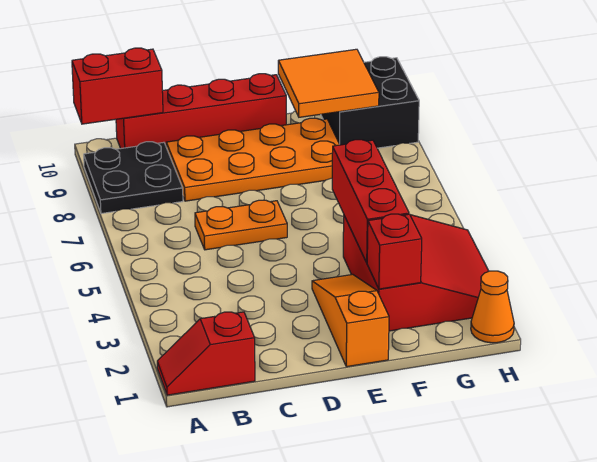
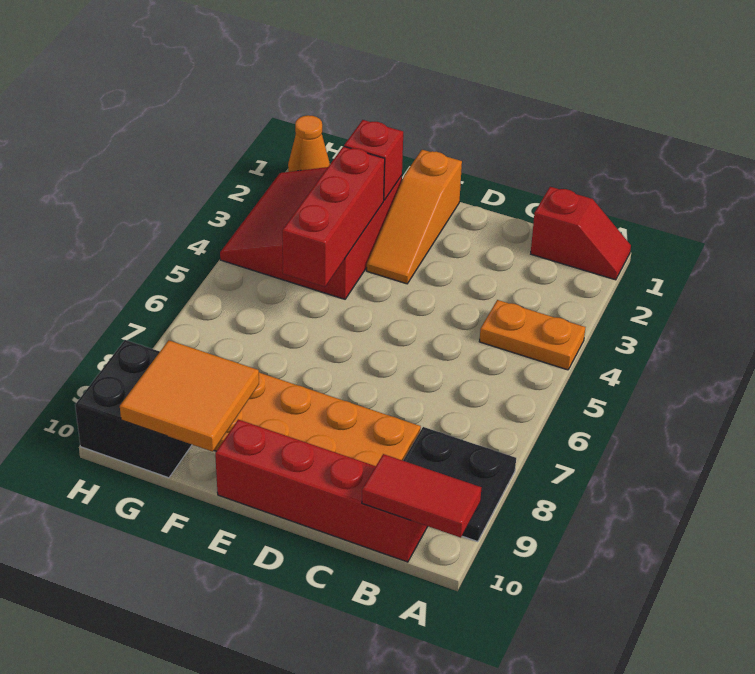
red brick A10:B10 level 2 -> red tile A10:B10 level 2
orange plate C6:D6 level 1 -> orange plate A4:B4 level 1

